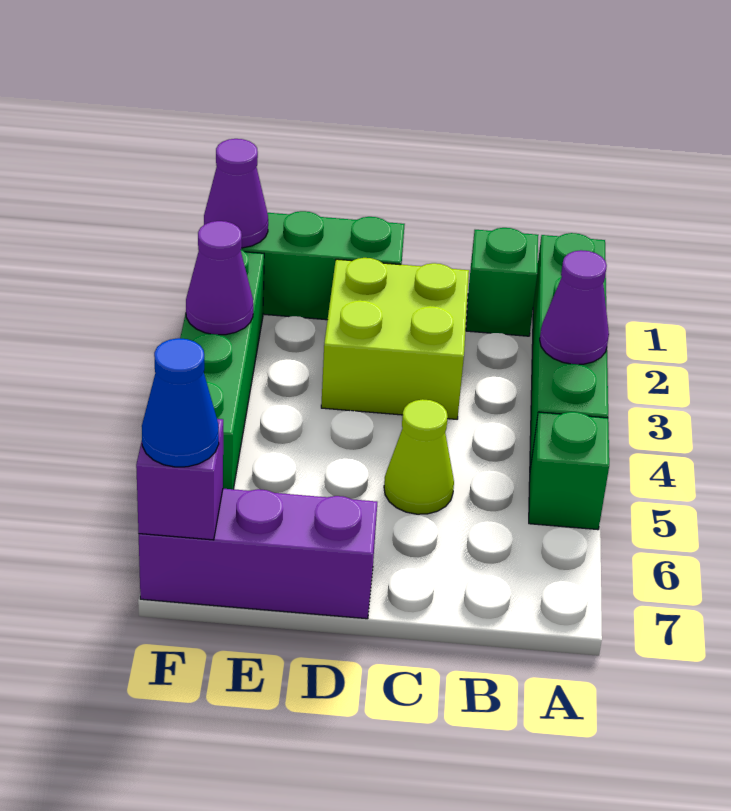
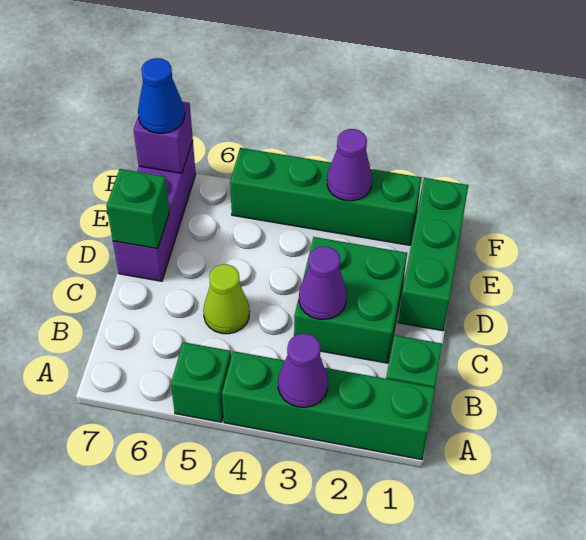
lime brick C2:D3 level 1 -> green brick C2:D3 level 1
none -> green brick D7 level 2
purple cone F1 level 2 -> purple cone C3 level 2

